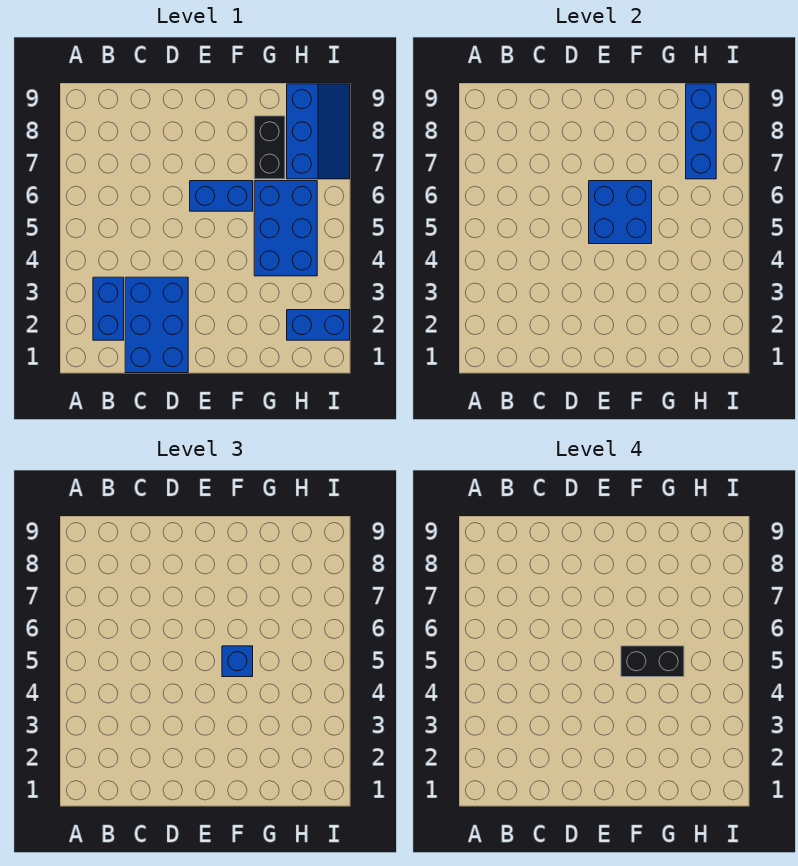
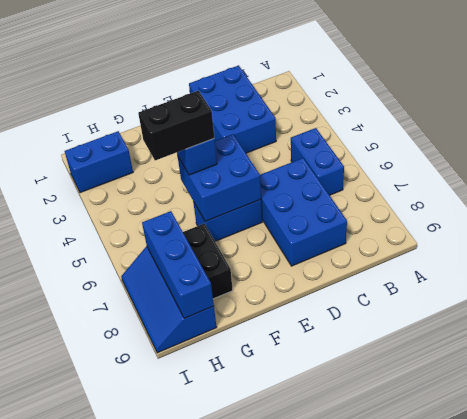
blue brick B2:B3 level 1 -> blue brick B5:B6 level 1
blue brick G4:H6 level 1 -> blue brick C6:D8 level 1

